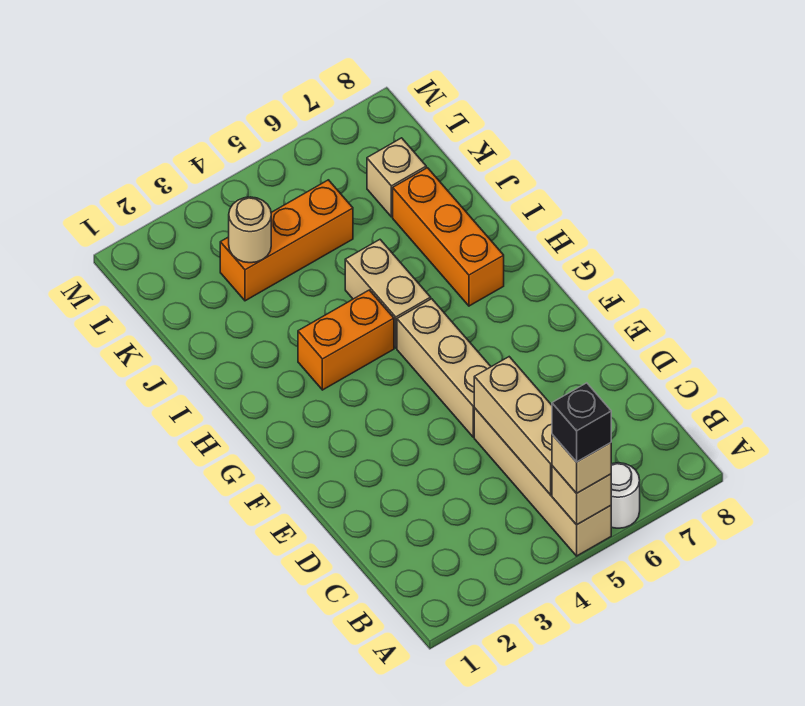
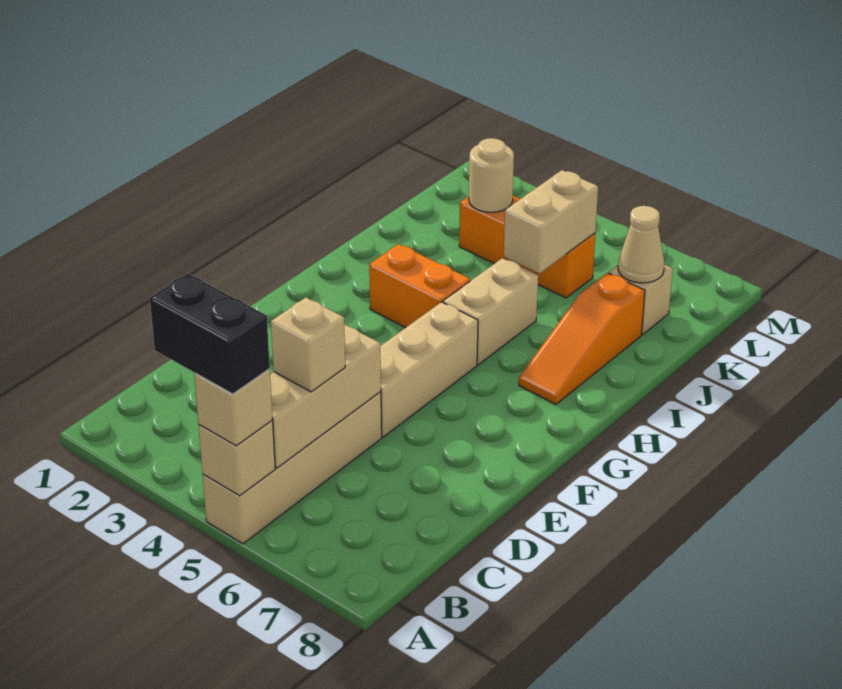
black brick A5 level 4 -> black brick A4:A5 level 4
white round brick A6 level 1 -> none
none -> tan brick C5 level 3
orange brick H7:J7 level 1 -> orange slope H7:J7 level 1 top J
none -> tan brick J5:K5 level 2
none -> tan cone K7 level 2

